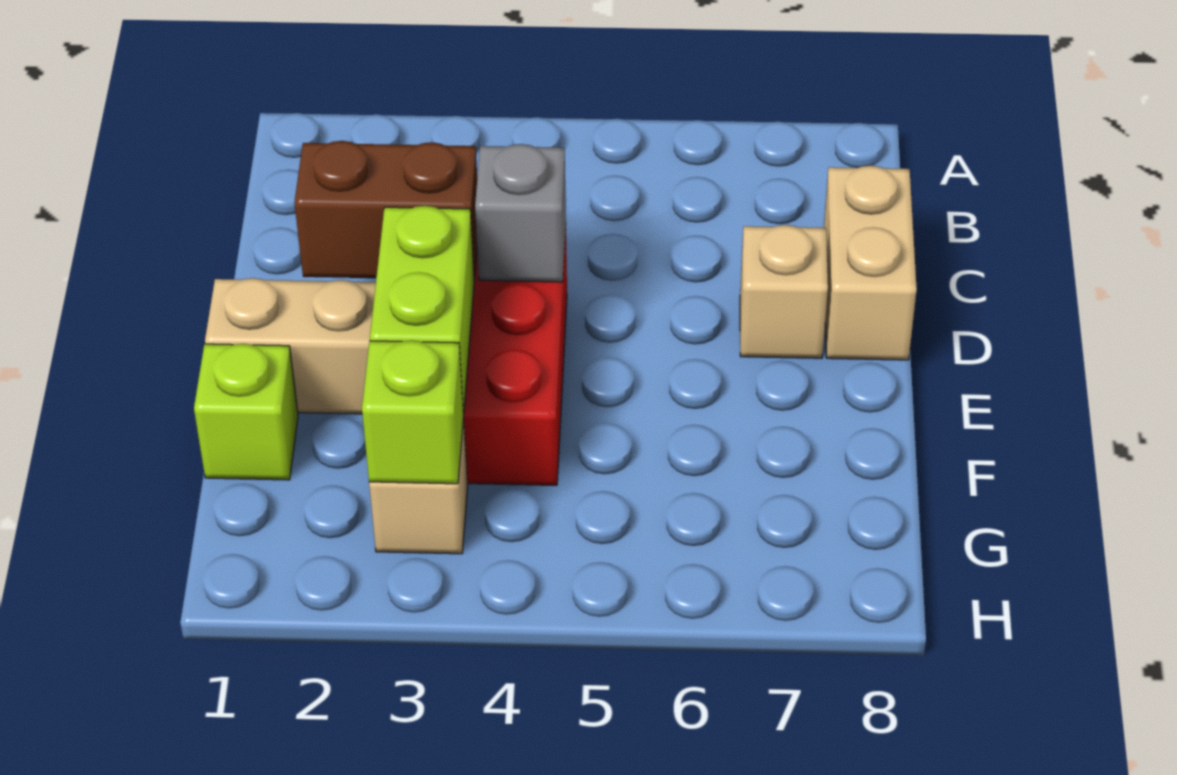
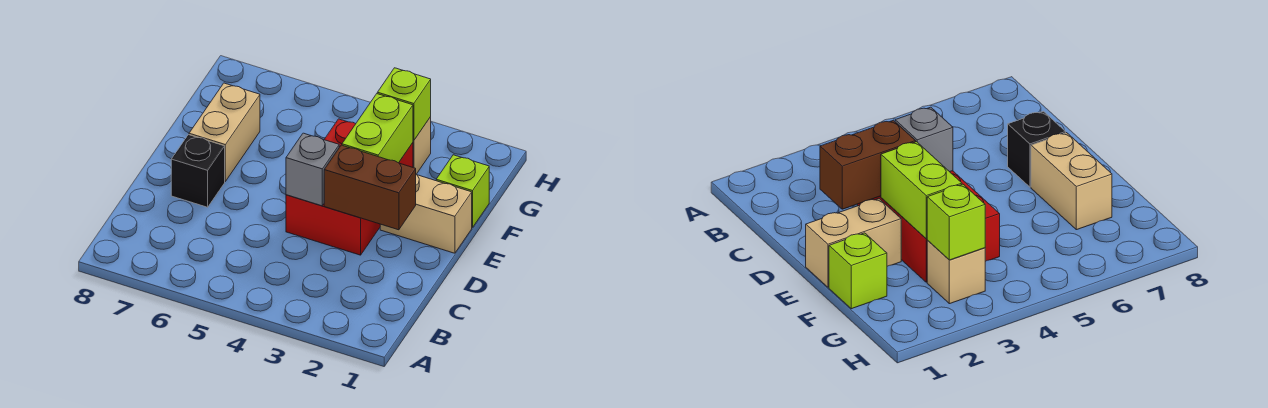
tan brick C8:D8 level 1 -> tan brick E7:F7 level 1
tan brick D7 level 1 -> black brick D7 level 1

